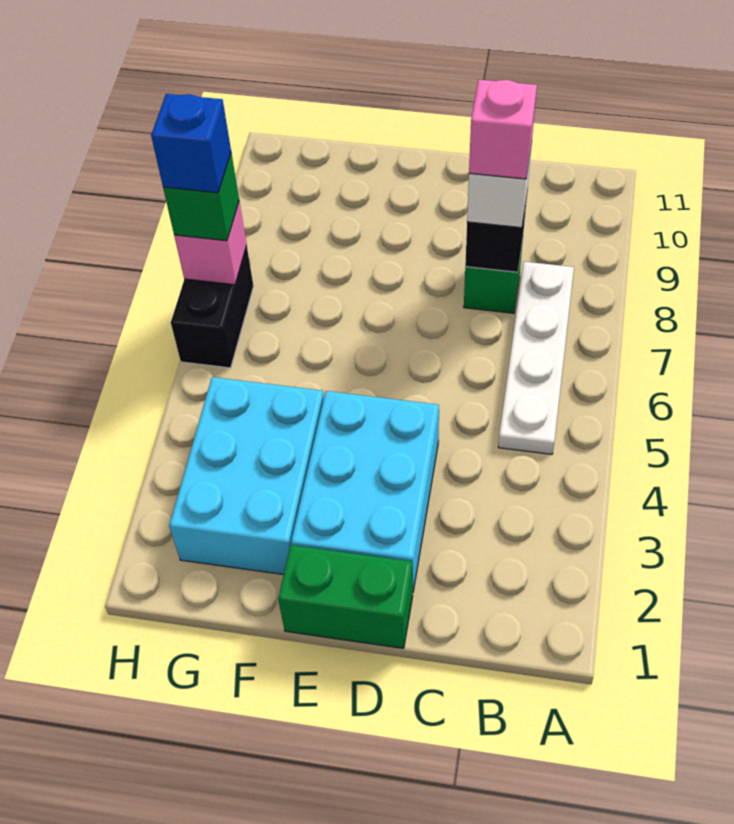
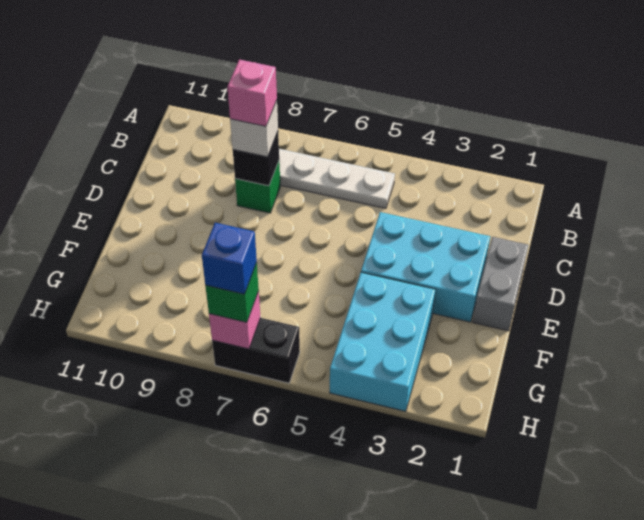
green brick D1:E1 level 1 -> grey brick D1:E1 level 1
cyan brick F2:G4 level 1 -> cyan brick F3:H4 level 1

